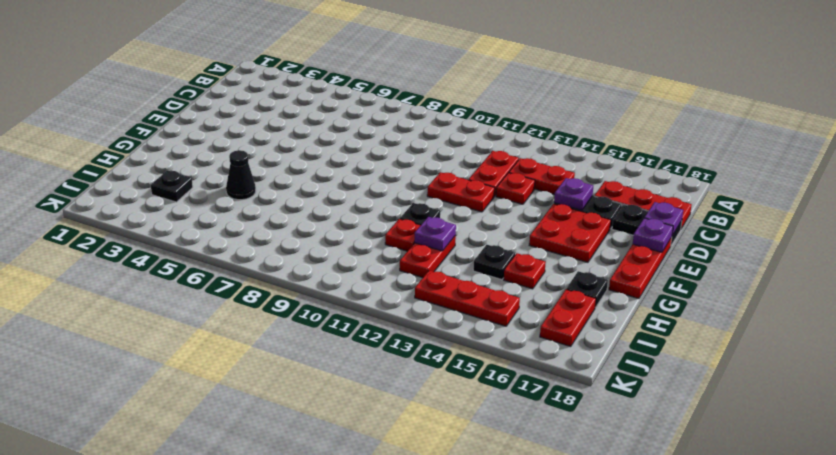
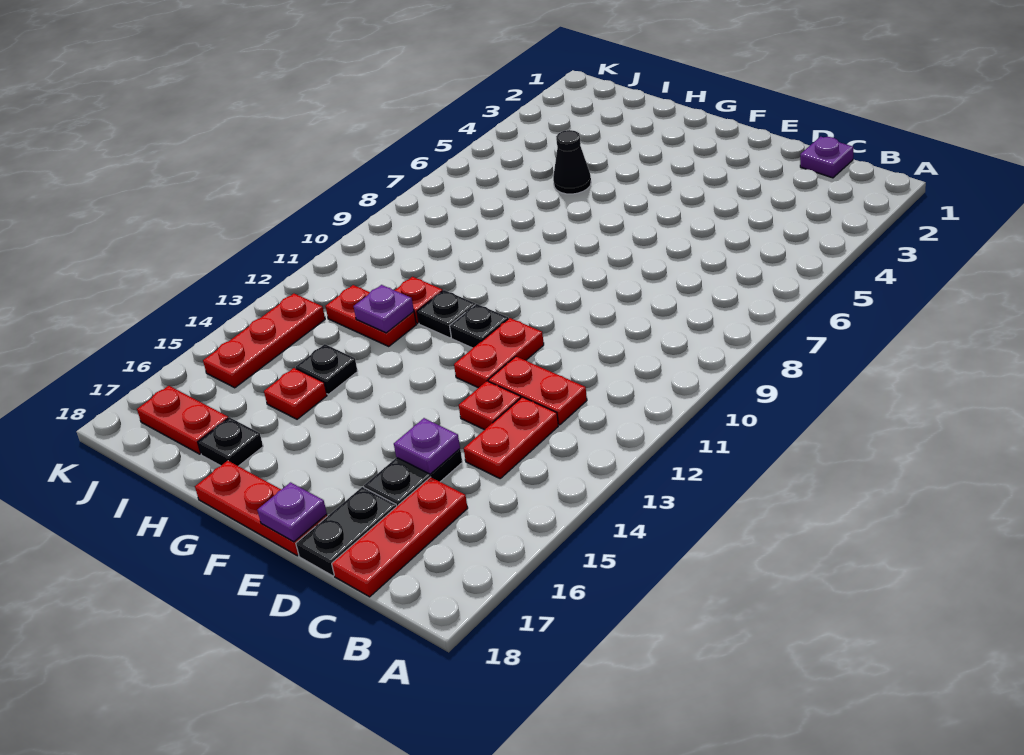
purple plate D18 level 2 -> purple plate C1 level 1
red plate E15:F16 level 1 -> none
black plate I3 level 1 -> black plate F11 level 1

